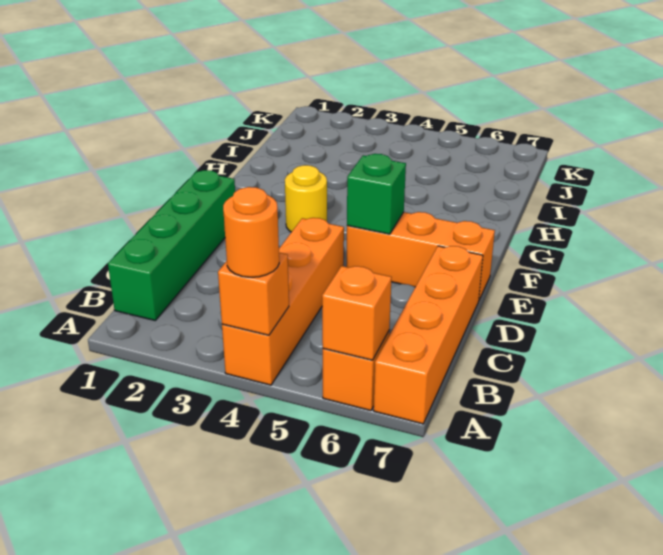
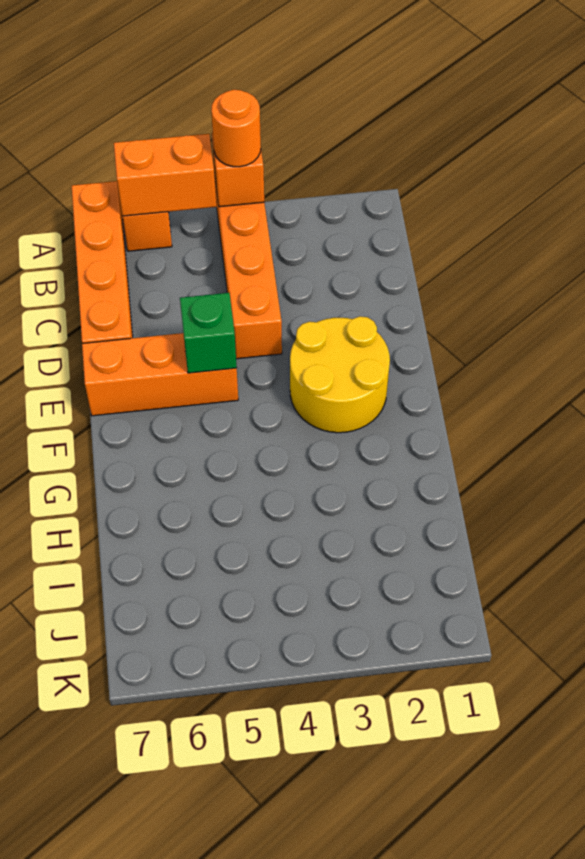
orange brick A6 level 2 -> orange brick A5:A6 level 2
green brick B1:E1 level 1 -> none
yellow round brick F3 level 1 -> yellow round brick E2:F3 level 1

